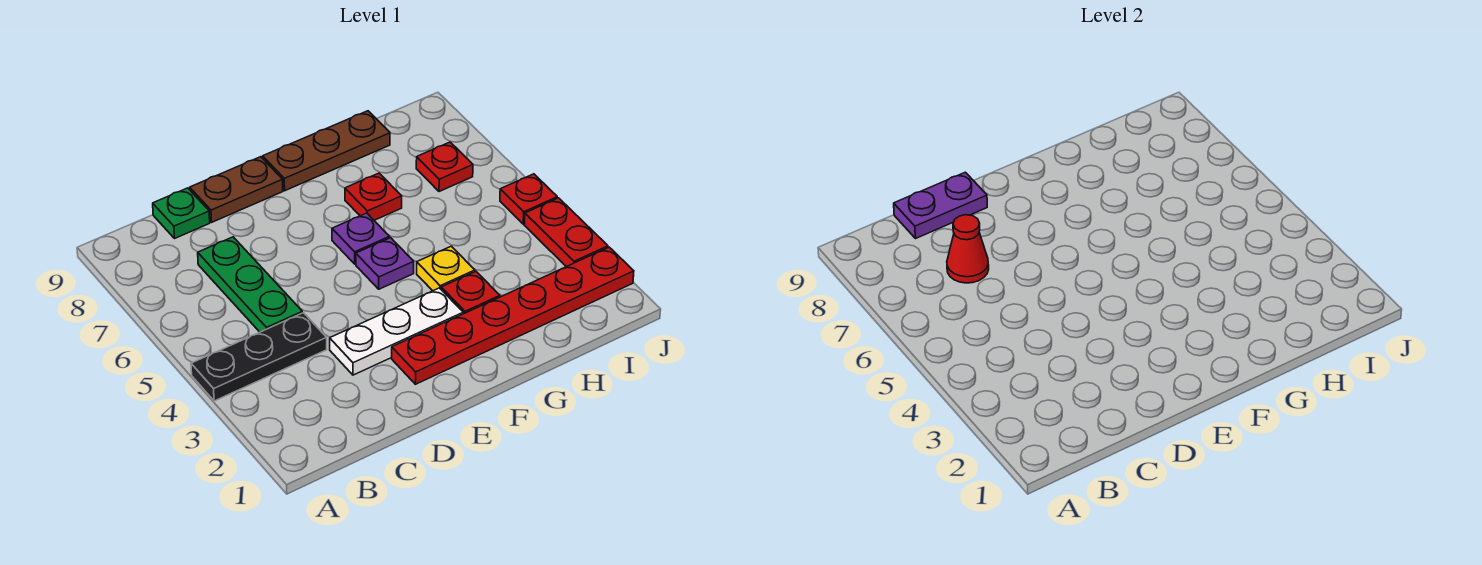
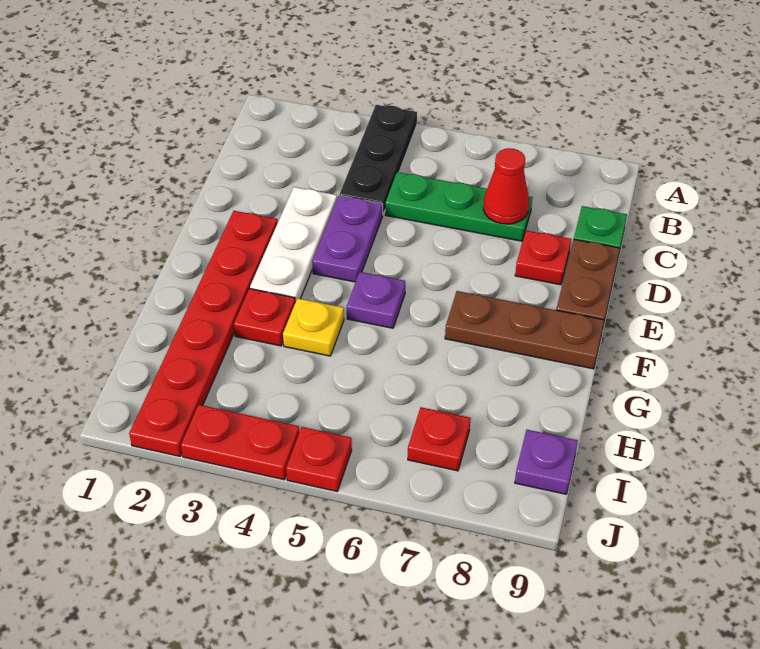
purple plate C9:D9 level 2 -> purple plate D4:E4 level 1
purple plate F6 level 1 -> purple plate I9 level 1
brown plate F9:H9 level 1 -> brown plate F7:F9 level 1
red plate G7 level 1 -> red plate D8 level 1

